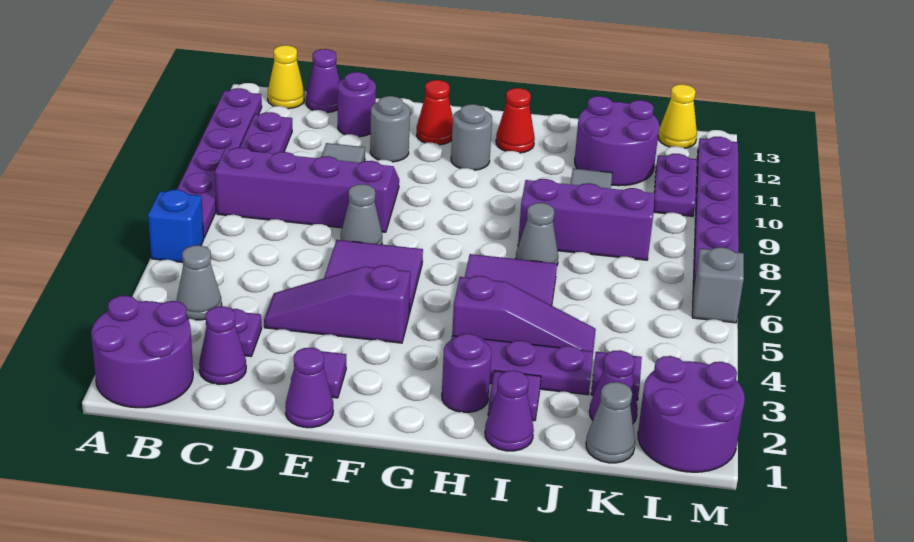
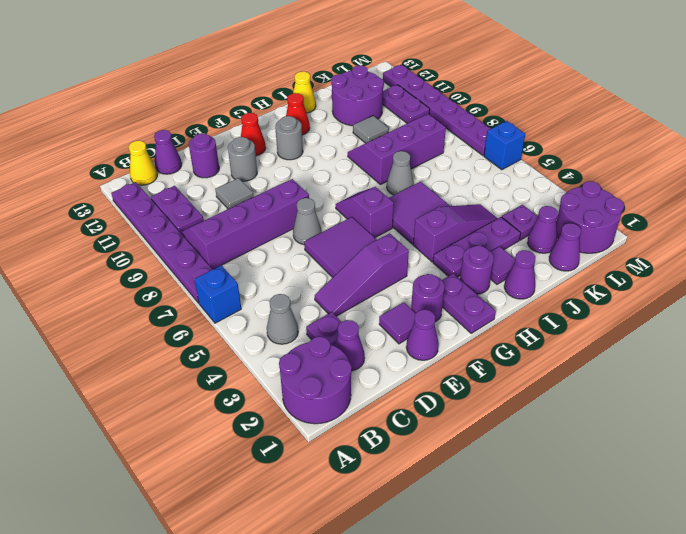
none -> purple round brick F2 level 1
none -> purple plate G1:G2 level 1
none -> purple slope G6:G7 level 1 top 6
grey cone K1 level 1 -> purple cone K1 level 1
yellow cone L13 level 1 -> yellow cone I13 level 1
grey brick M6 level 1 -> blue brick M6 level 1

